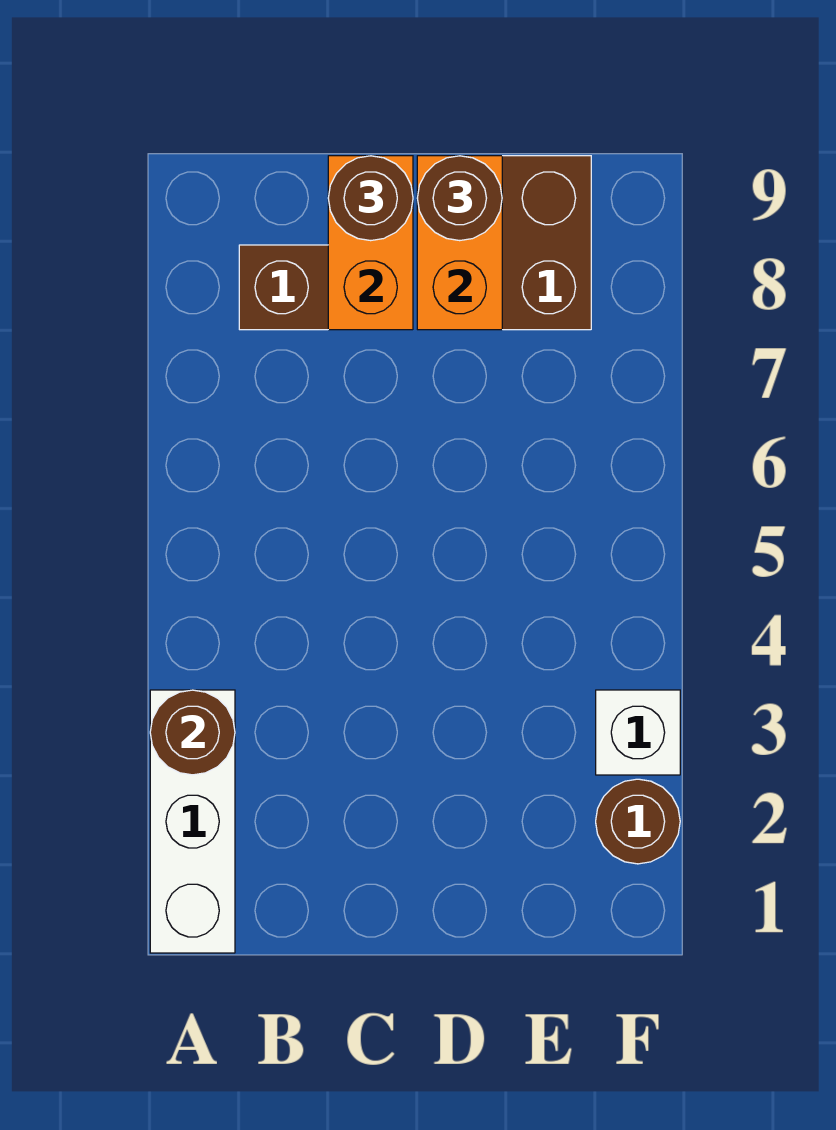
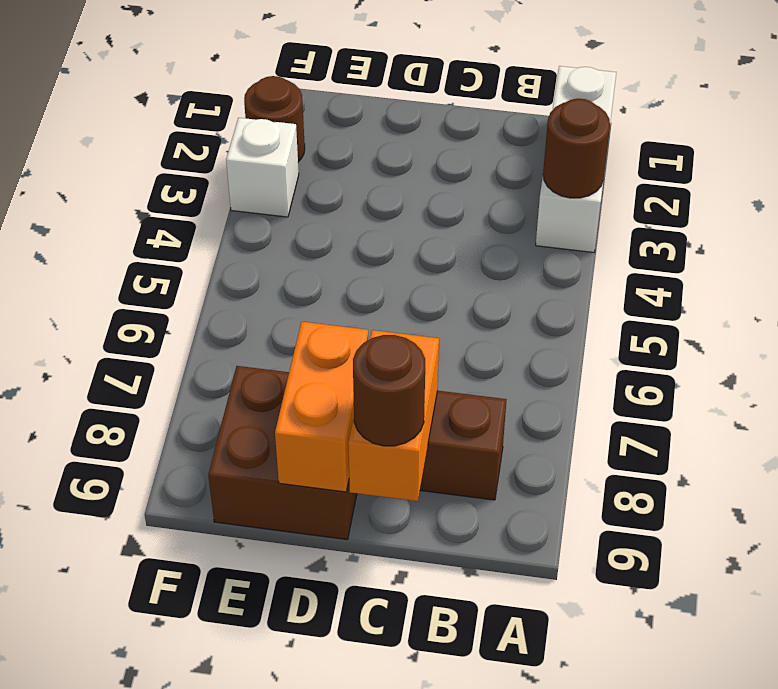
brown round brick D9 level 3 -> none

